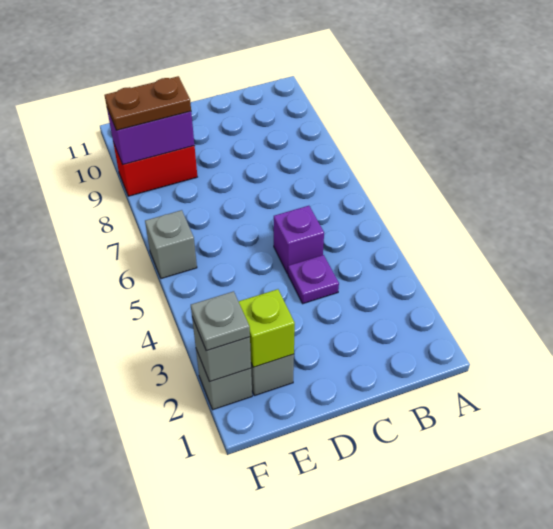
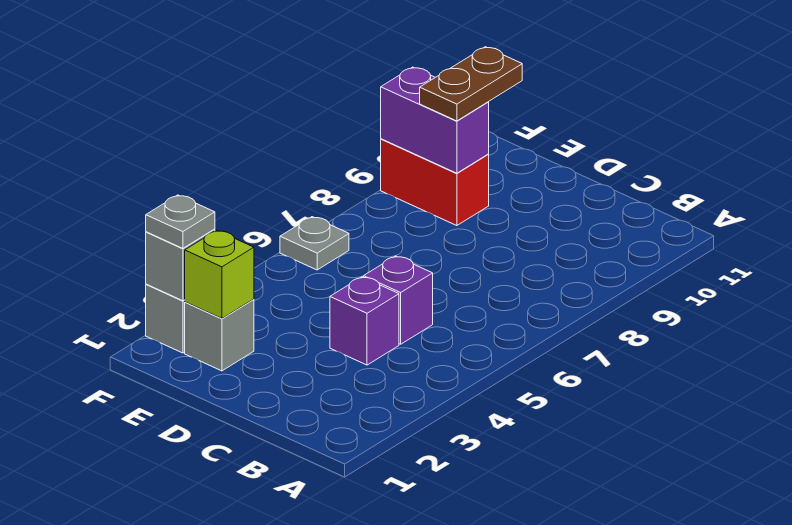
purple plate C4 level 1 -> purple brick C4 level 1
brown plate E9:F9 level 3 -> brown plate E9:E10 level 3
grey brick F6 level 1 -> grey plate F6 level 1

